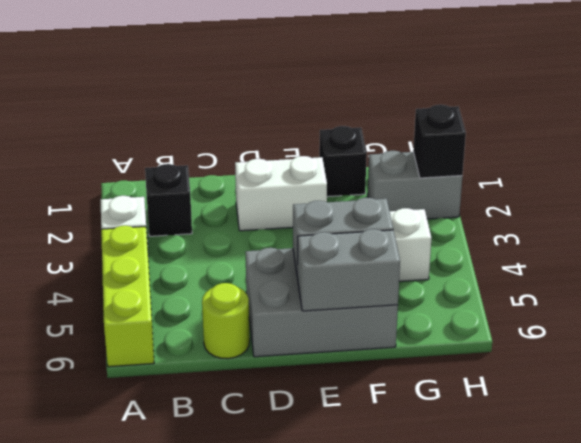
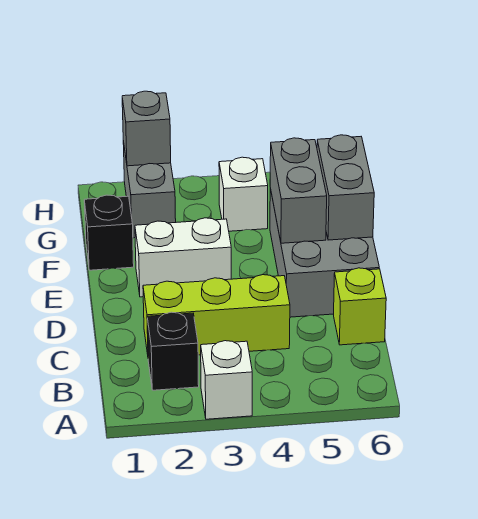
lime brick A4:A6 level 1 -> lime brick C2:C4 level 1
lime round brick C6 level 1 -> lime brick C6 level 1
white brick D2:E2 level 1 -> white brick E2:E3 level 1
black brick H2 level 2 -> grey brick H2 level 2

